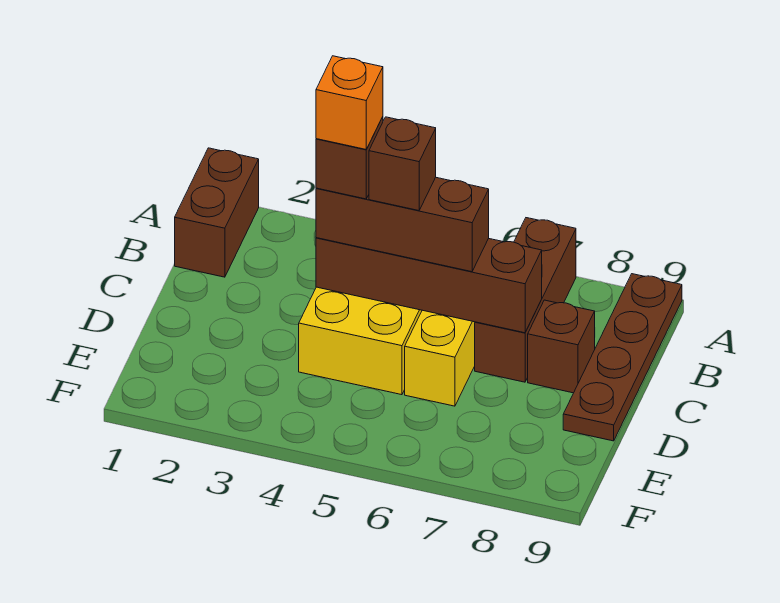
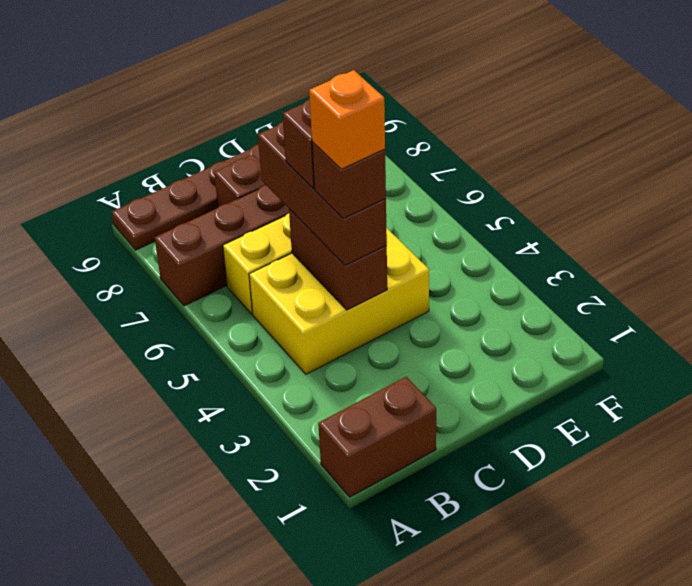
brown brick C4:C7 level 2 -> brown brick C4:C5 level 2

